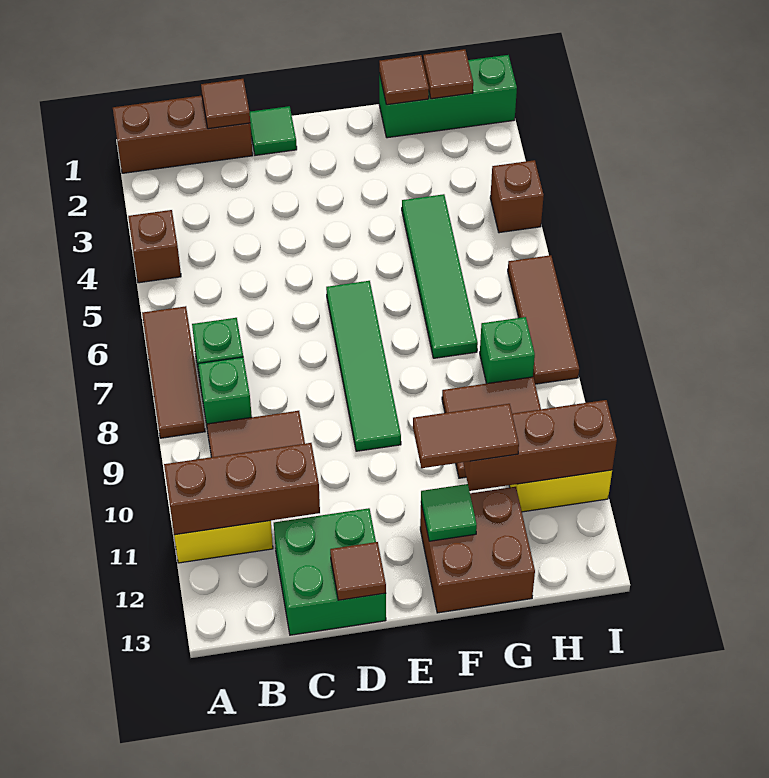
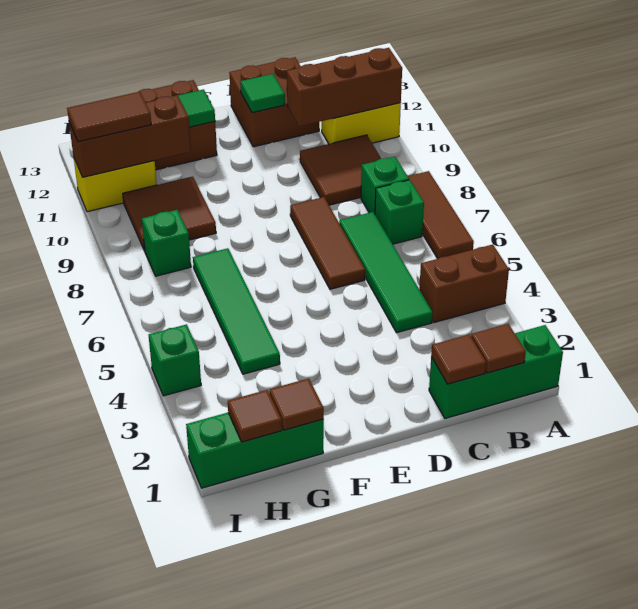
brown brick A1:C1 level 1 -> green brick A1:C1 level 1
brown brick A4 level 1 -> brown brick A4:B4 level 1
green brick C12:D13 level 1 -> brown brick C12:D13 level 1
green tile D1 level 1 -> green tile D12 level 2
brown tile D13 level 2 -> brown tile B1 level 2
green tile E6:E9 level 1 -> green tile C4:C7 level 1
brown tile F11:G11 level 3 -> brown tile H11:I11 level 3
brown brick I4 level 1 -> green brick I4 level 1
brown tile I6:I8 level 1 -> brown tile D6:D8 level 1

